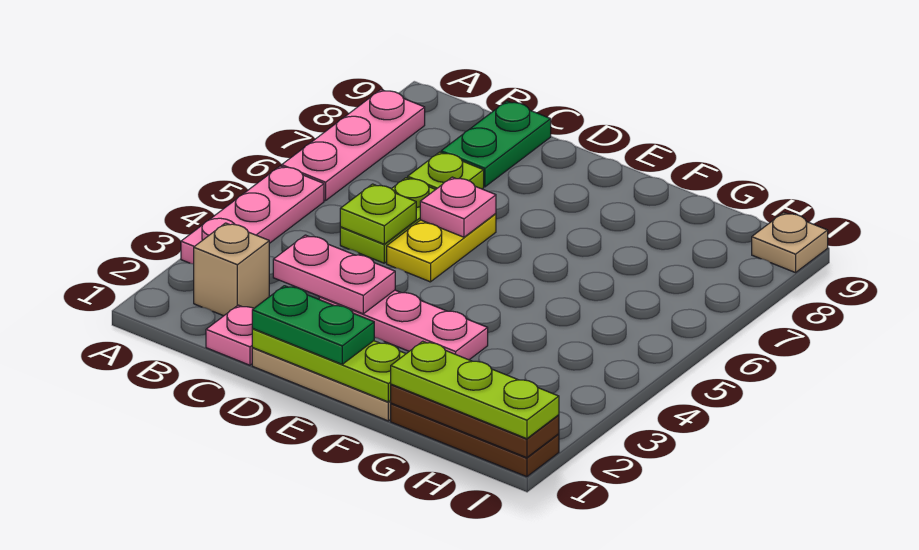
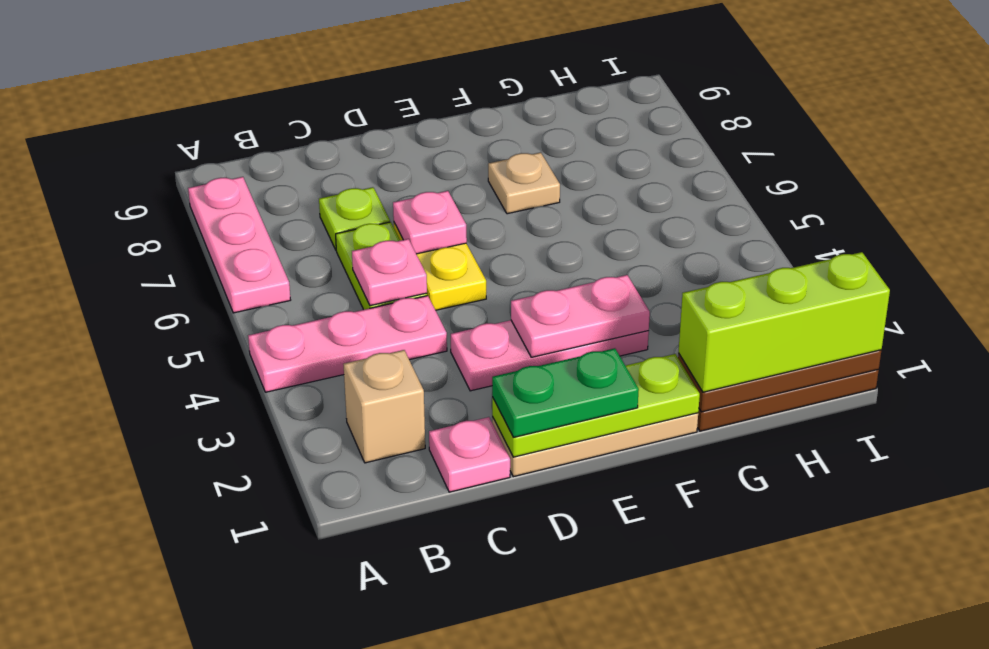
pink plate A3:A5 level 1 -> pink plate A4:C4 level 1
pink plate C3:D3 level 2 -> pink plate E3:F3 level 2
lime plate C5 level 2 -> pink plate C5 level 2
green plate C8:C9 level 1 -> none
lime plate G1:I1 level 3 -> lime brick G1:I1 level 3
tan plate I9 level 1 -> tan plate F7 level 1

